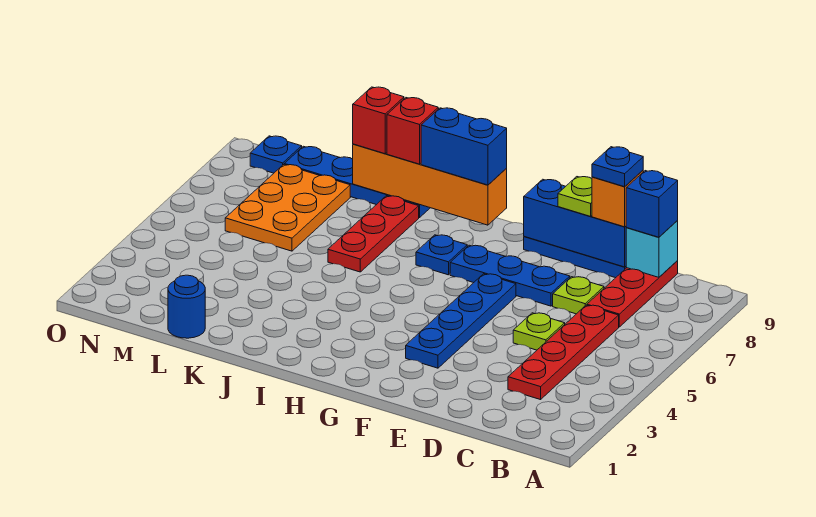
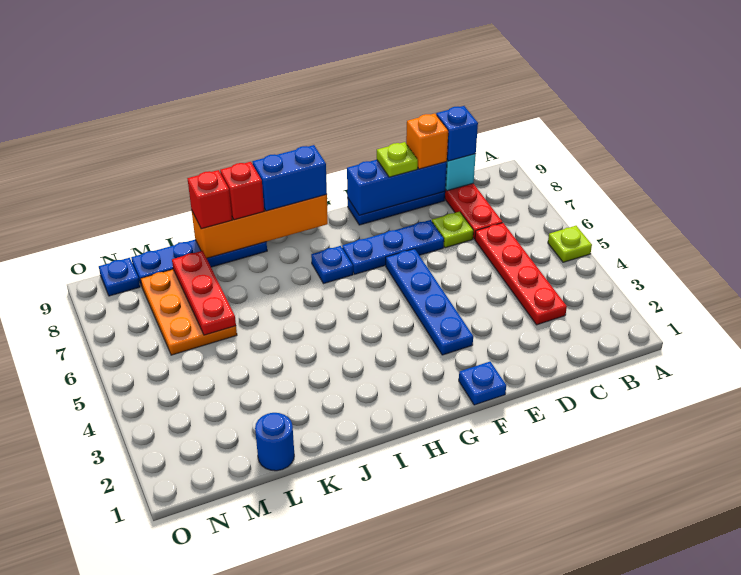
lime plate D5 level 1 -> lime plate A5 level 1
blue plate D9 level 4 -> blue plate F1 level 1
red plate J6:J8 level 1 -> red plate L6:L8 level 2

